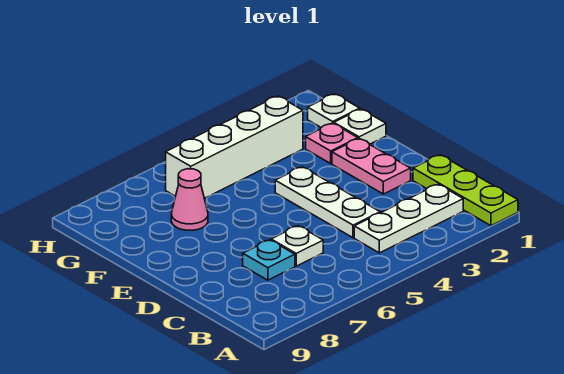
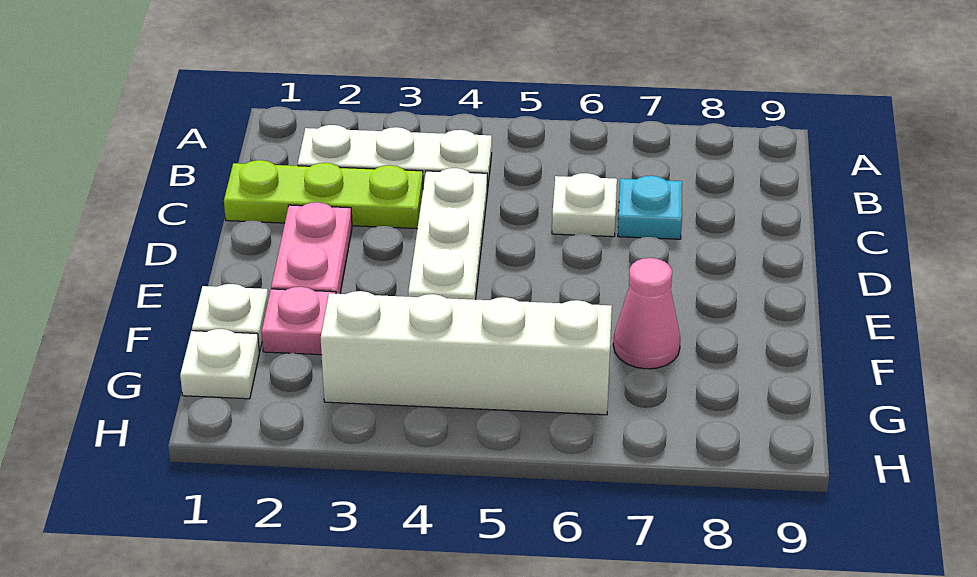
lime plate A1:C1 level 1 -> lime plate C1:C3 level 1

